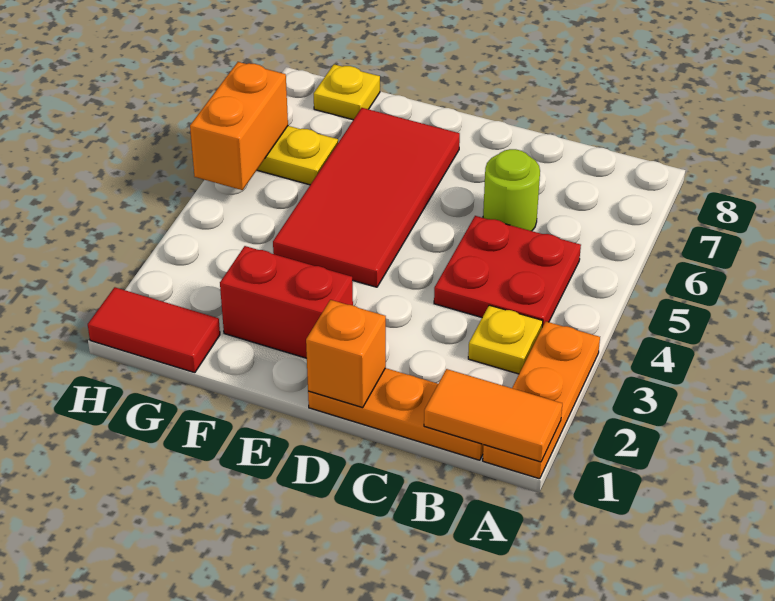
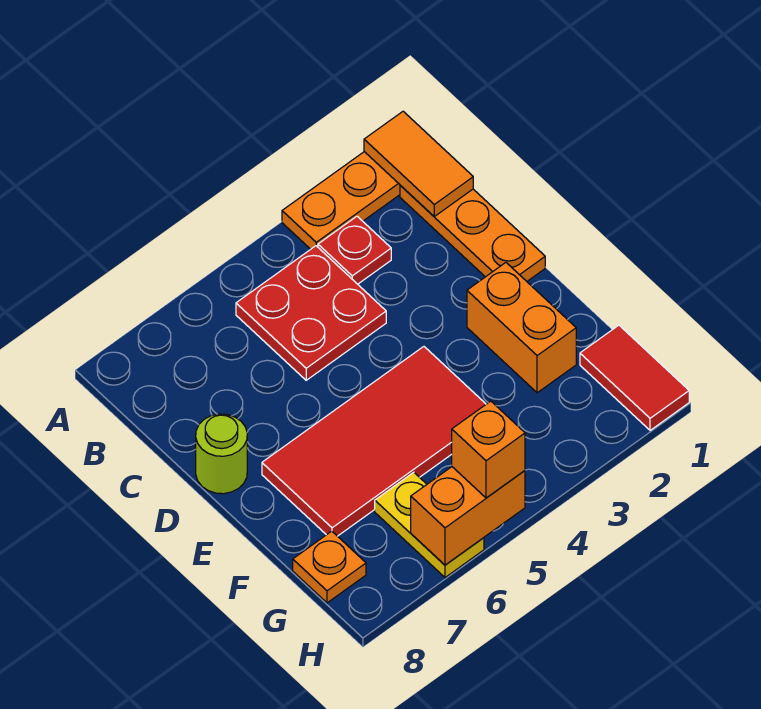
yellow plate B3 level 1 -> red plate B3 level 1
lime round brick C6 level 1 -> lime round brick D8 level 1
orange brick D1 level 2 -> orange brick H5 level 3
red brick E2:F2 level 1 -> orange brick E2:F2 level 1
yellow plate G8 level 1 -> orange plate G8 level 1

